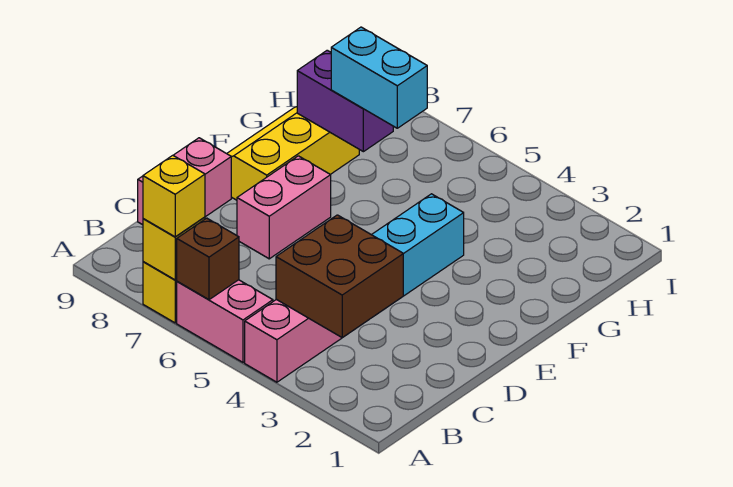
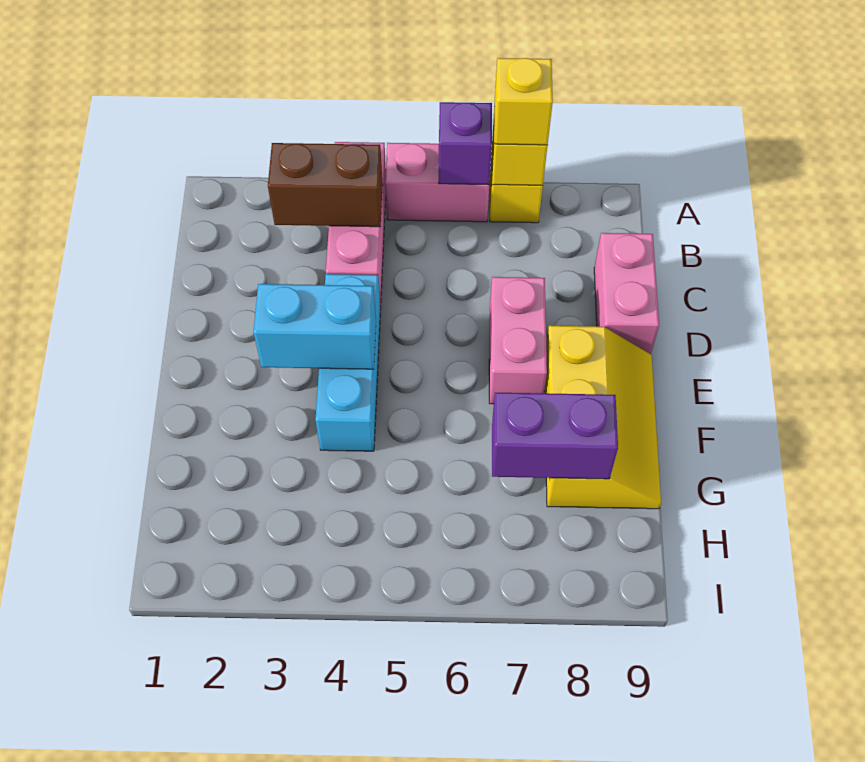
brown brick A6 level 2 -> purple brick A6 level 2
brown brick B3:C4 level 2 -> brown brick B3:B4 level 2
cyan brick G6:G7 level 3 -> cyan brick E3:E4 level 2

